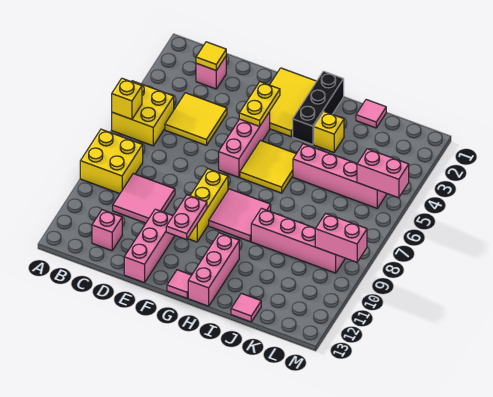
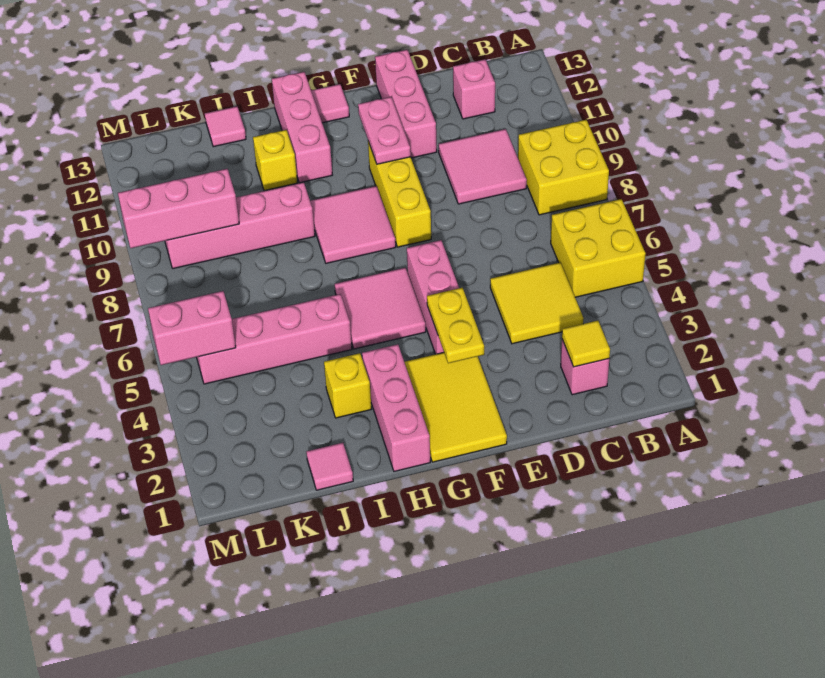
yellow brick A6 level 2 -> yellow brick I11 level 1
yellow tile G5:H6 level 1 -> pink tile G5:H6 level 1
black brick H1:H3 level 1 -> pink brick H1:H3 level 1
pink brick L9:M9 level 2 -> pink brick K9:M9 level 2

